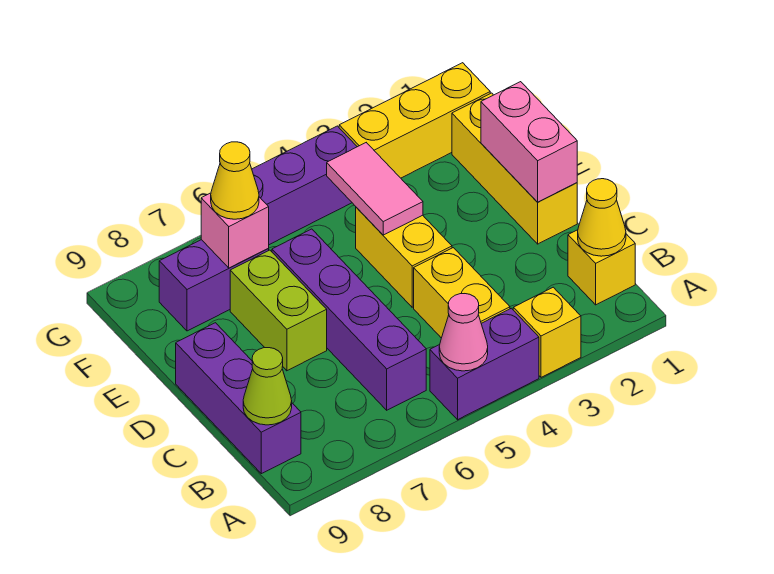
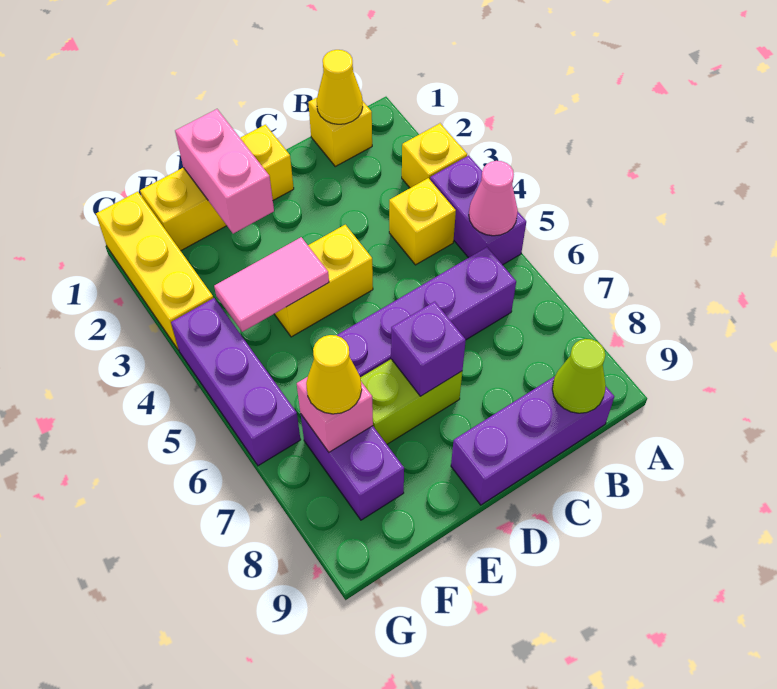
yellow brick B4:C4 level 1 -> yellow brick B4 level 1
pink brick D1:E1 level 2 -> pink brick E1:E2 level 2
none -> purple brick D7 level 2

